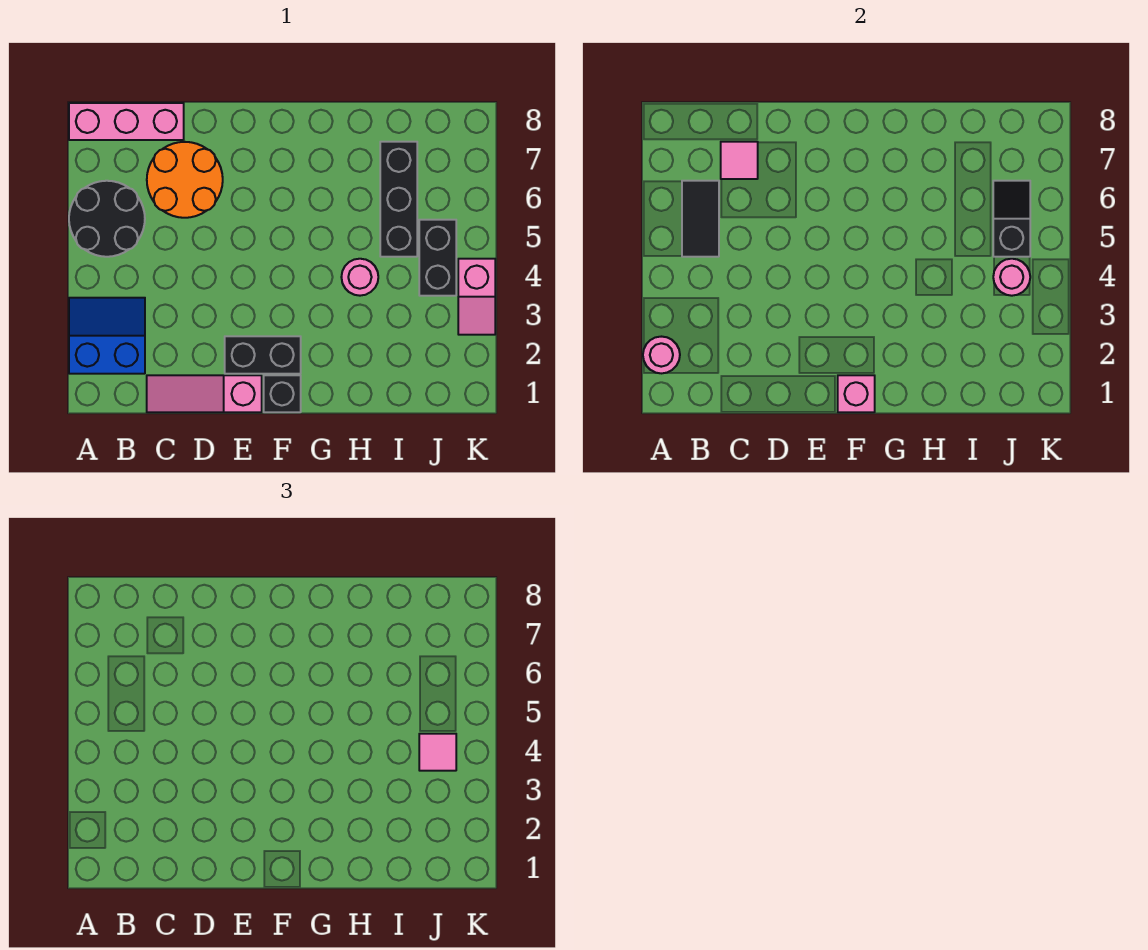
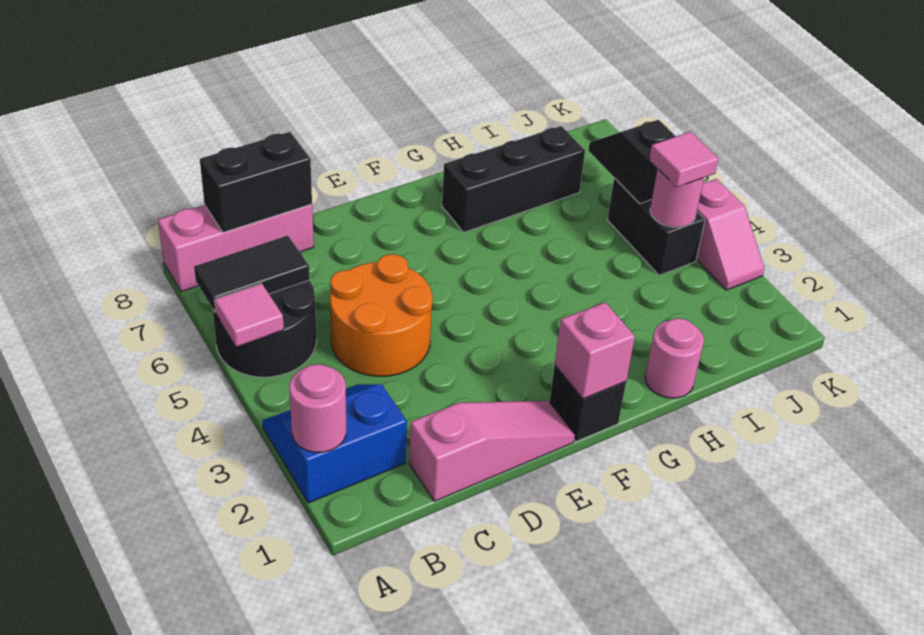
black tile B5:B6 level 2 -> black tile A6:B6 level 2
pink slope C1:E1 level 1 top E -> pink slope C1:E1 level 1 top C
orange round brick C6:D7 level 1 -> orange round brick C4:D5 level 1
pink tile C7 level 2 -> pink tile A5 level 2
black brick E2:F2 level 1 -> black brick B8:C8 level 2
pink round brick H4 level 1 -> pink round brick H1 level 1
black brick I5:I7 level 1 -> black brick G7:I7 level 1

